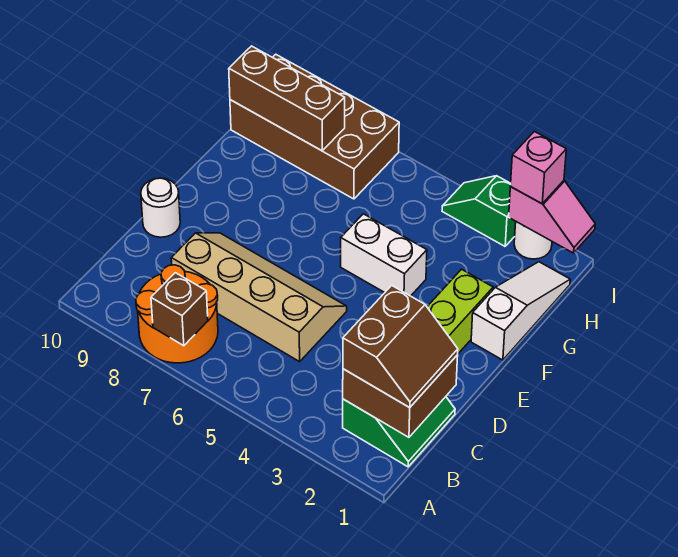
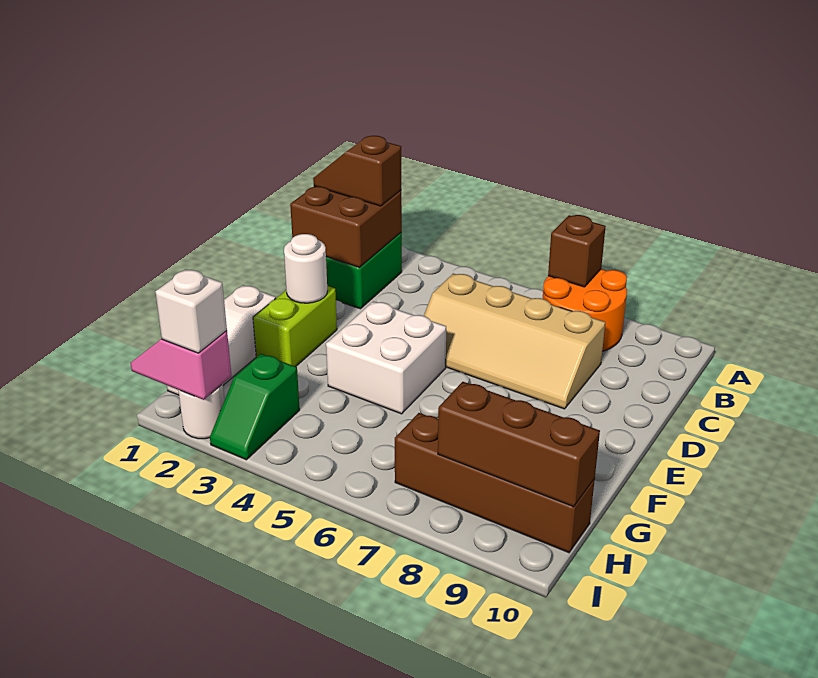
brown slope B1:C2 level 3 top 2 -> brown slope B1:B2 level 3 top 2
white round brick D10 level 1 -> white round brick E2 level 2
white brick F4:F5 level 1 -> white brick E4:F5 level 1
brown brick H7:I10 level 1 -> brown brick H7:H10 level 1
pink brick I2 level 3 -> white brick I2 level 3
green slope I3:I4 level 1 top 3 -> green slope H3:I3 level 1 top H

